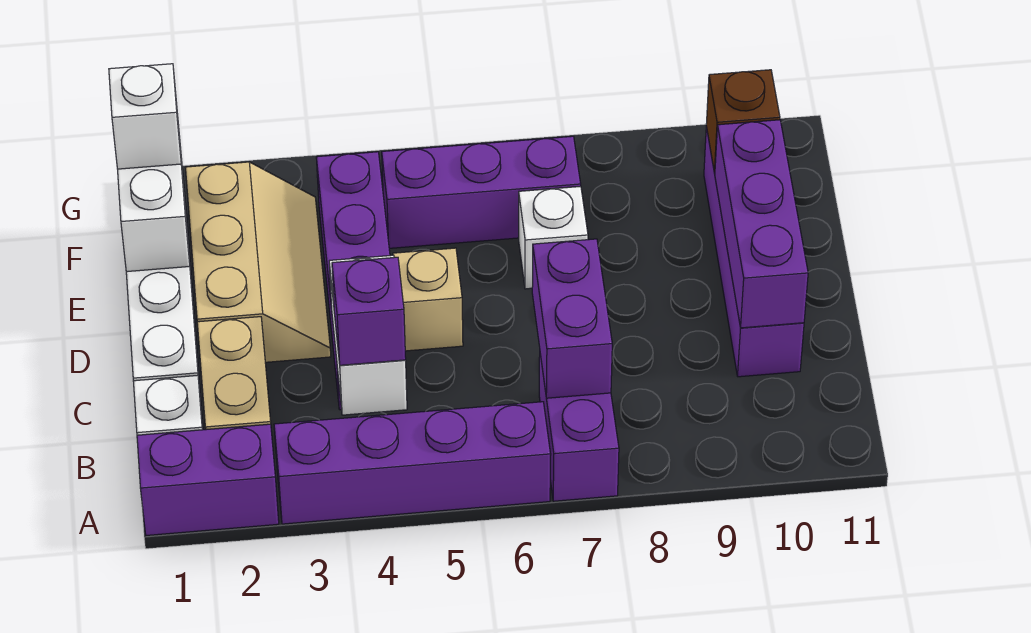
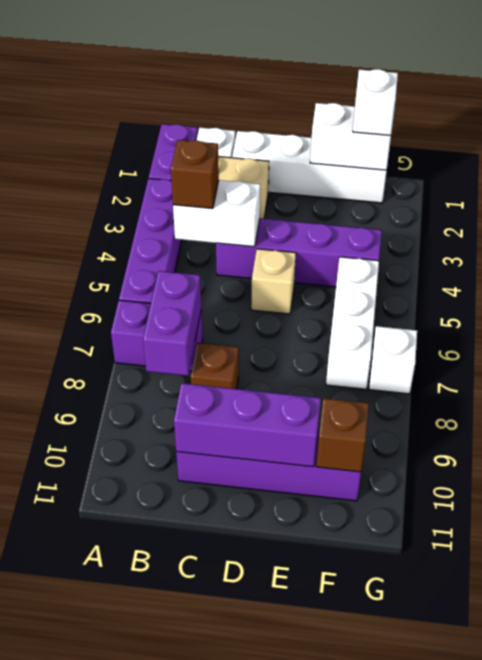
purple brick B4 level 3 -> brown brick B4 level 3
purple brick B7:C7 level 2 -> purple brick B7:B8 level 2
none -> brown brick C8 level 1
tan slope D2:F3 level 1 top 2 -> none
white brick E7 level 1 -> white brick G7 level 1
purple brick F5:F7 level 1 -> white brick F5:F7 level 1

